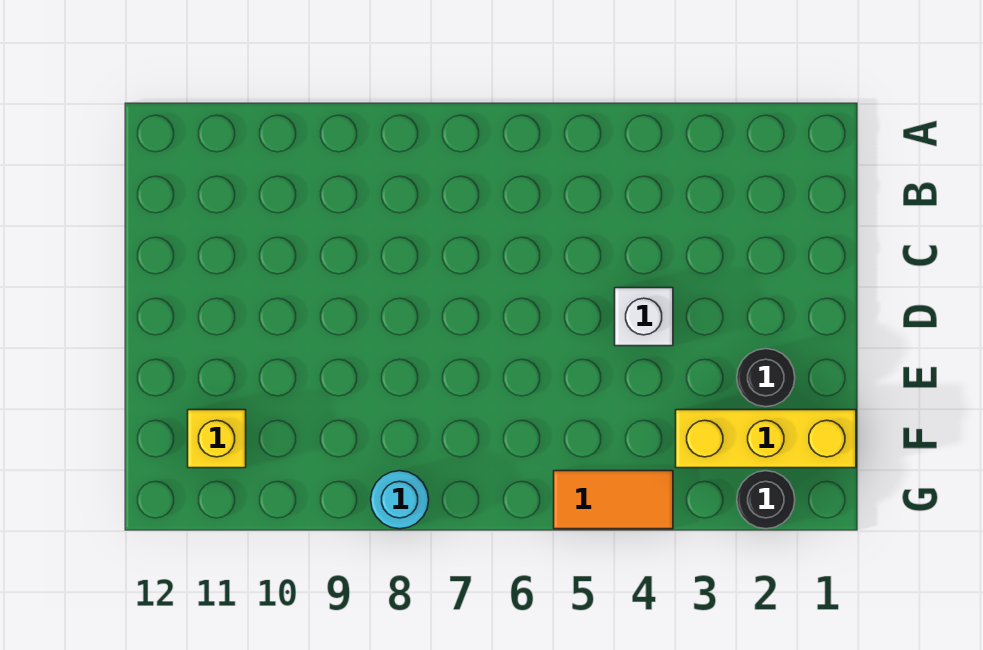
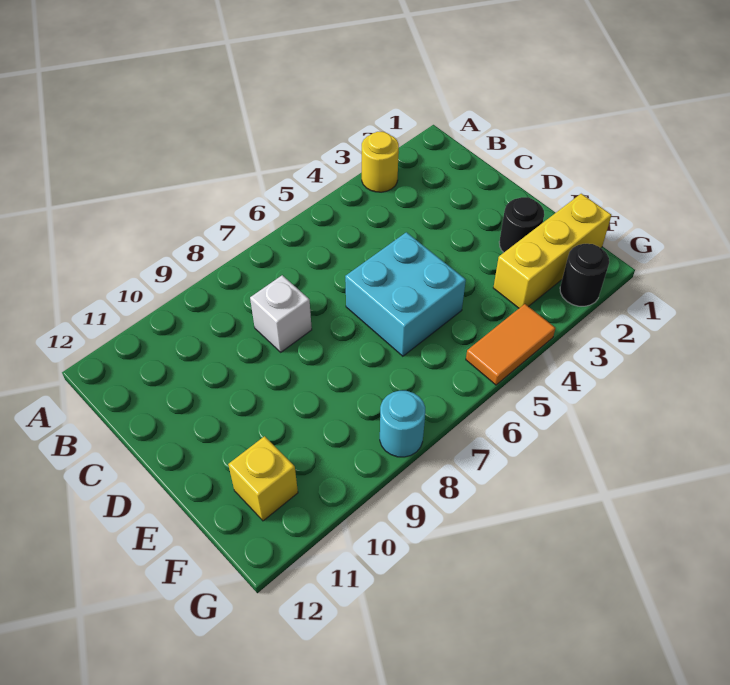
none -> yellow round brick A3 level 1
white brick D4 level 1 -> white brick C8 level 1
none -> cyan brick D5:E6 level 1

